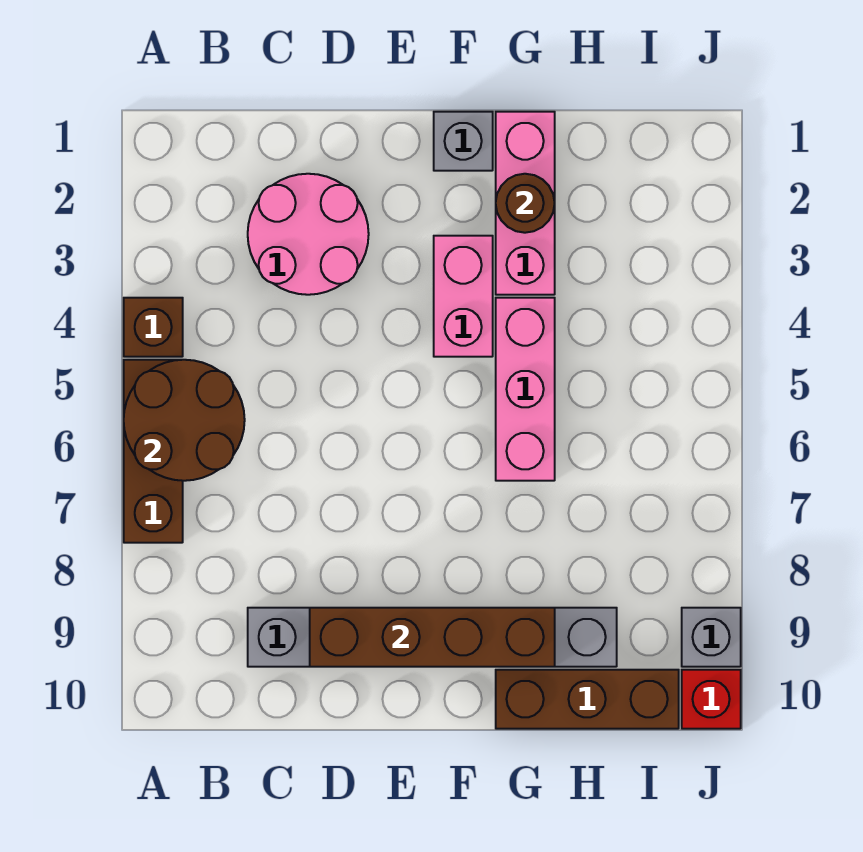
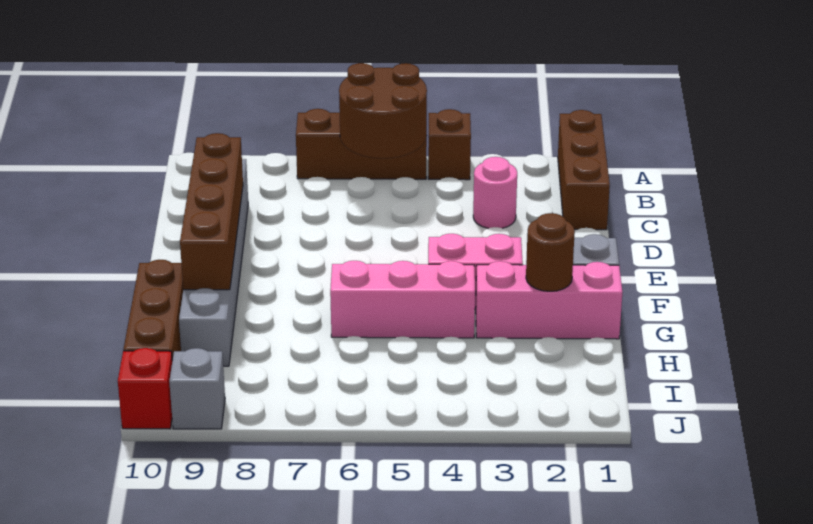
none -> brown brick A1:C1 level 1
pink round brick C2:D3 level 1 -> pink round brick C3 level 1

